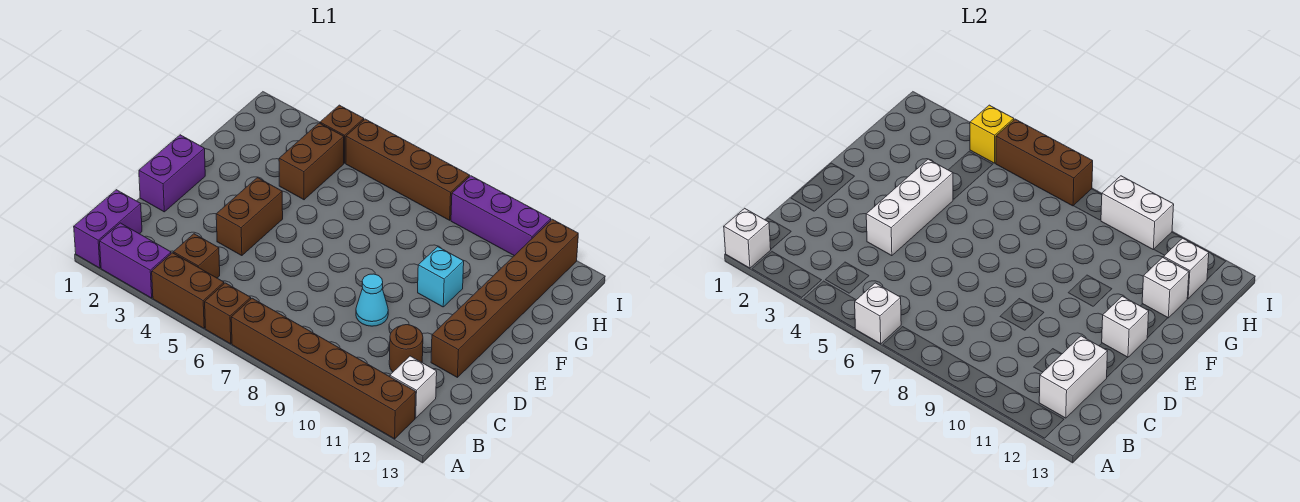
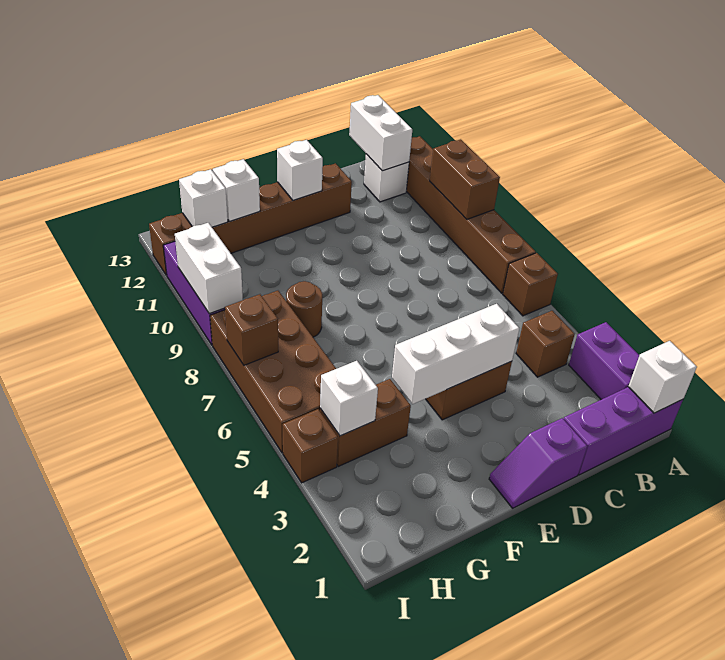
purple brick A1:B1 level 1 -> purple brick A1:C1 level 1
brown brick A4:A5 level 1 -> brown brick A9:A10 level 2
white brick A6 level 2 -> white brick H4 level 2
white brick B12:C12 level 2 -> white brick B12:B13 level 2
brown round brick C11 level 1 -> brown round brick G8 level 1
purple brick D1:E1 level 1 -> purple slope D1:E1 level 1 top D
cyan cone D9 level 1 -> none
cyan brick F10 level 1 -> none
yellow brick I4 level 2 -> none
brown brick I5:I8 level 1 -> brown brick H5:I8 level 1
brown brick I5:I7 level 2 -> brown brick I7 level 2

